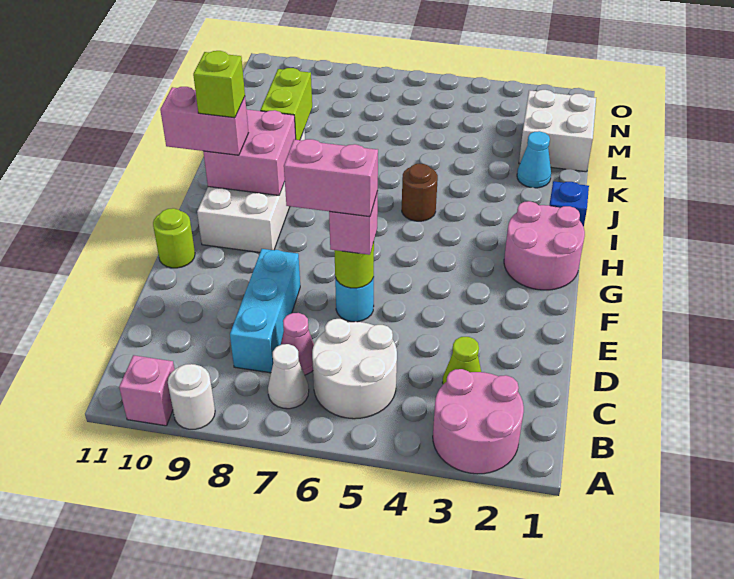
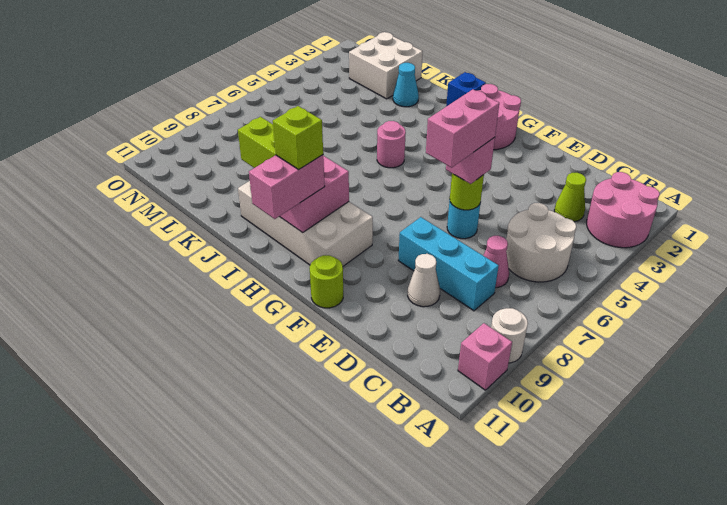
white cone B7 level 1 -> white cone D9 level 1
brown round brick I5 level 1 -> pink round brick I5 level 1

